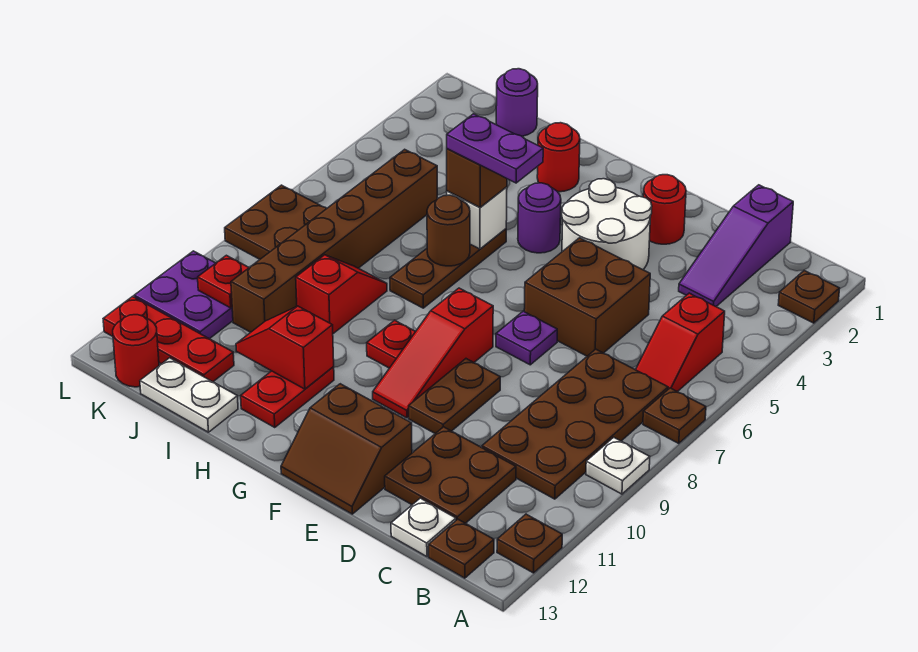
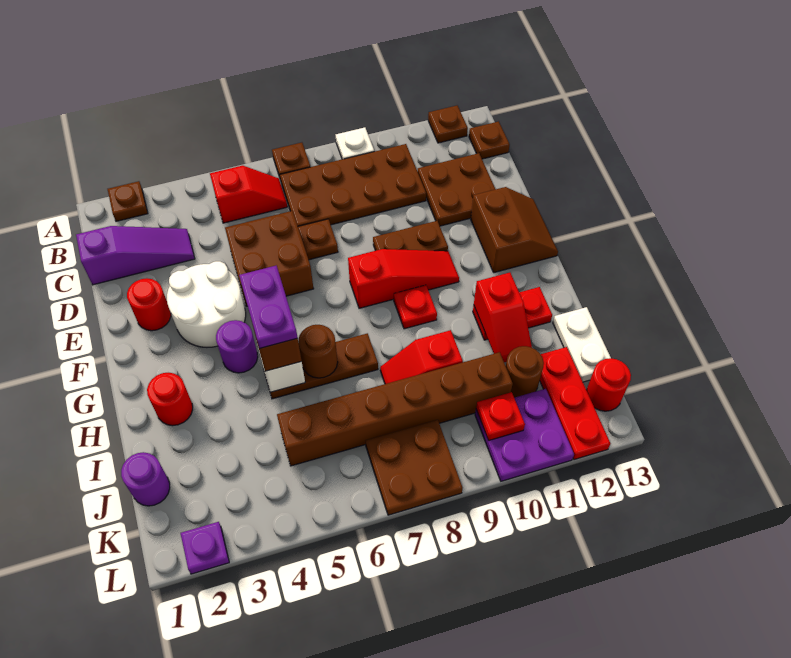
white plate C13 level 1 -> none
none -> brown plate D7 level 1
purple plate E7 level 1 -> purple plate L2 level 1
none -> brown round brick J11 level 1

